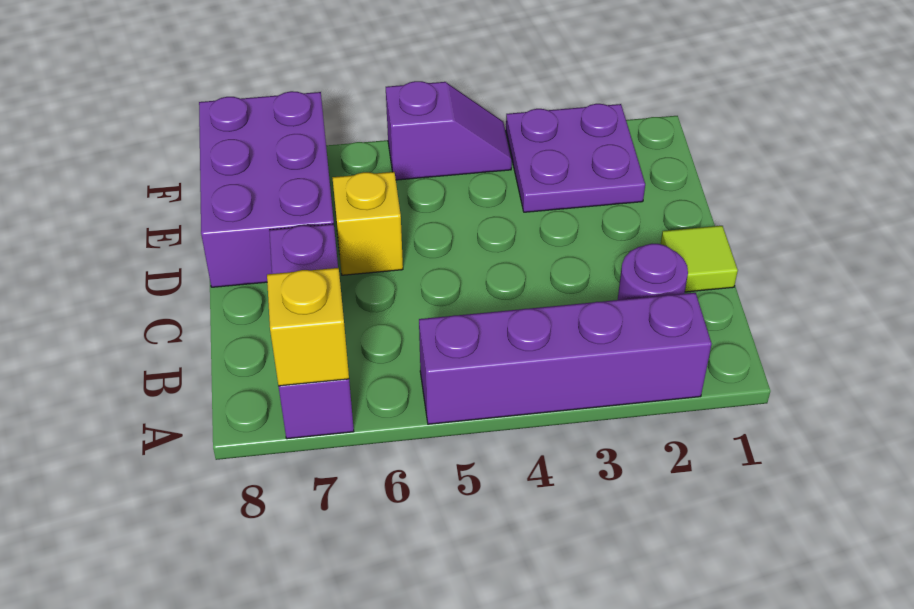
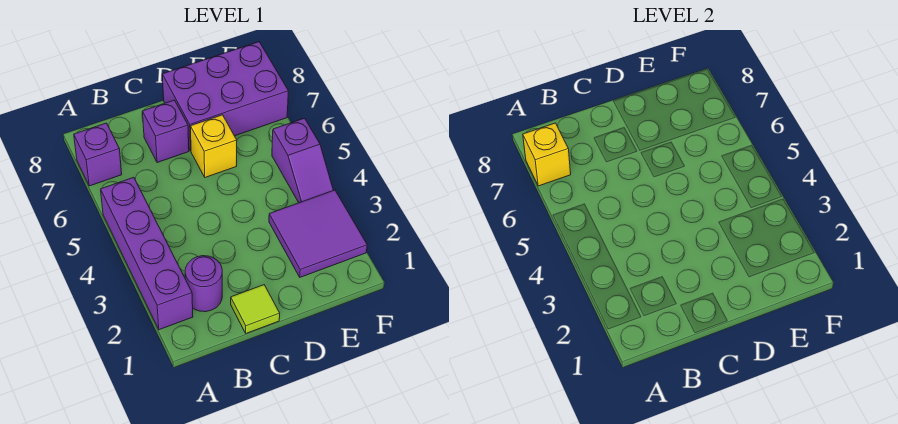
purple plate E2:F3 level 1 -> purple tile E2:F3 level 1

